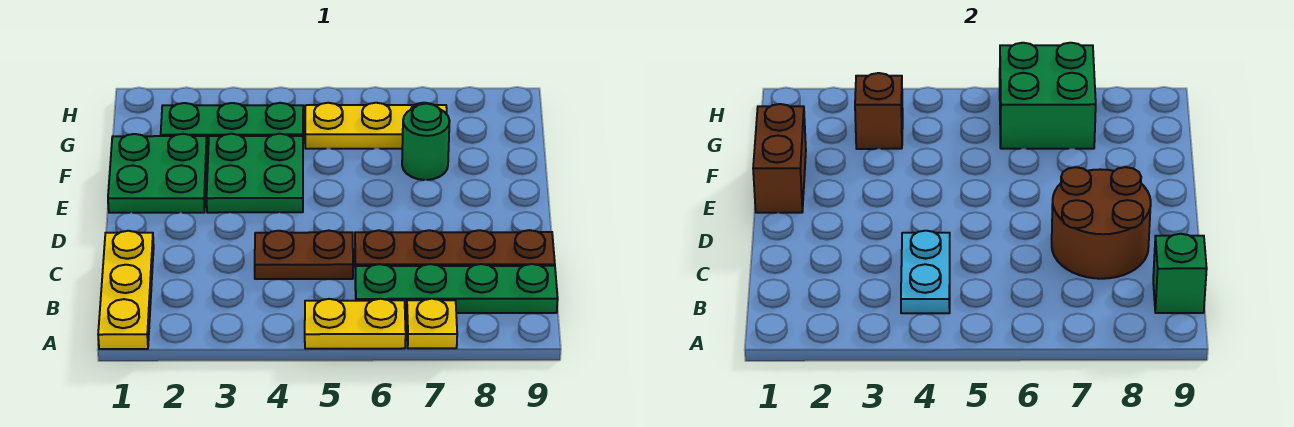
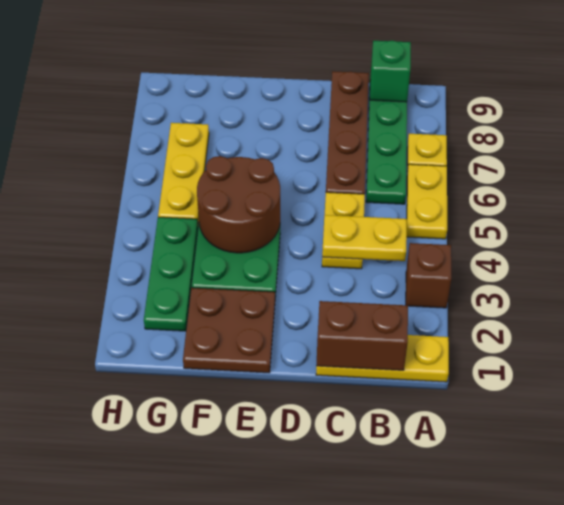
cyan plate B4:C4 level 2 -> yellow plate B4:C4 level 2
brown plate C4:C5 level 1 -> yellow plate C4:C5 level 1
brown round brick C7:D8 level 2 -> brown round brick E4:F5 level 2
green plate E1:F2 level 1 -> brown plate E1:F2 level 1
brown brick E1:F1 level 2 -> brown brick B1:C1 level 2
green round brick F7 level 1 -> none
brown brick G3 level 2 -> brown brick A3 level 1
green brick G6:H7 level 2 -> none

